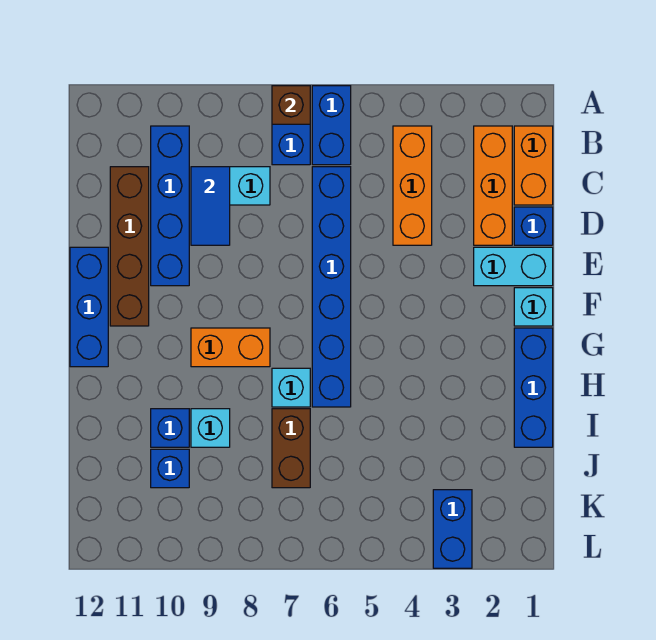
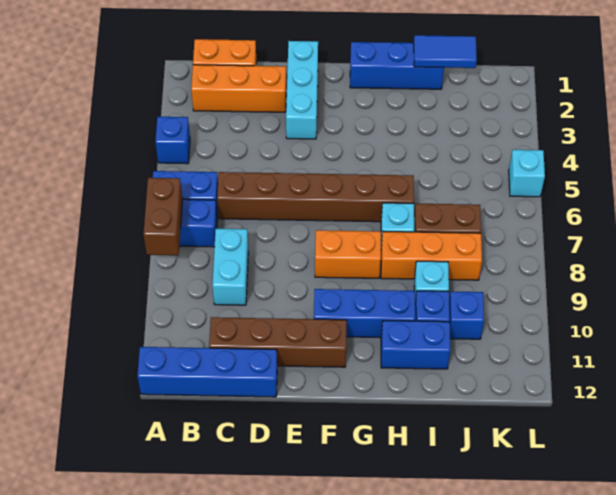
brown brick A7 level 2 -> brown brick A7:A8 level 2
orange brick B4:D4 level 1 -> orange brick H8:J8 level 1
blue brick B10:E10 level 1 -> blue brick A12:D12 level 1
blue brick C6:H6 level 1 -> brown brick C6:H6 level 1
blue tile C9:D9 level 2 -> blue tile I1:J1 level 2
blue brick D1 level 1 -> blue brick A4 level 1
cyan brick E1:E2 level 1 -> cyan brick E1:E3 level 1
blue brick E12:G12 level 1 -> blue brick F10:H10 level 1
cyan brick F1 level 1 -> cyan brick L5 level 1
orange brick G8:G9 level 1 -> orange brick F8:G8 level 1
blue brick K3:L3 level 1 -> blue brick H11:I11 level 1

